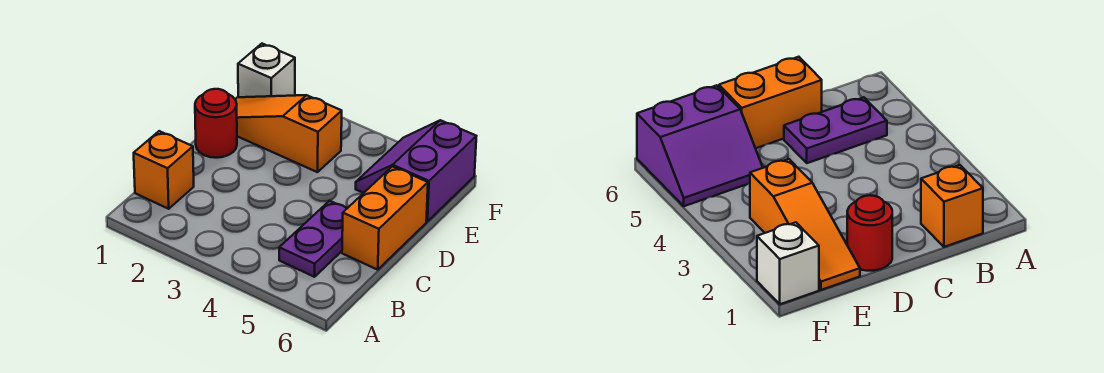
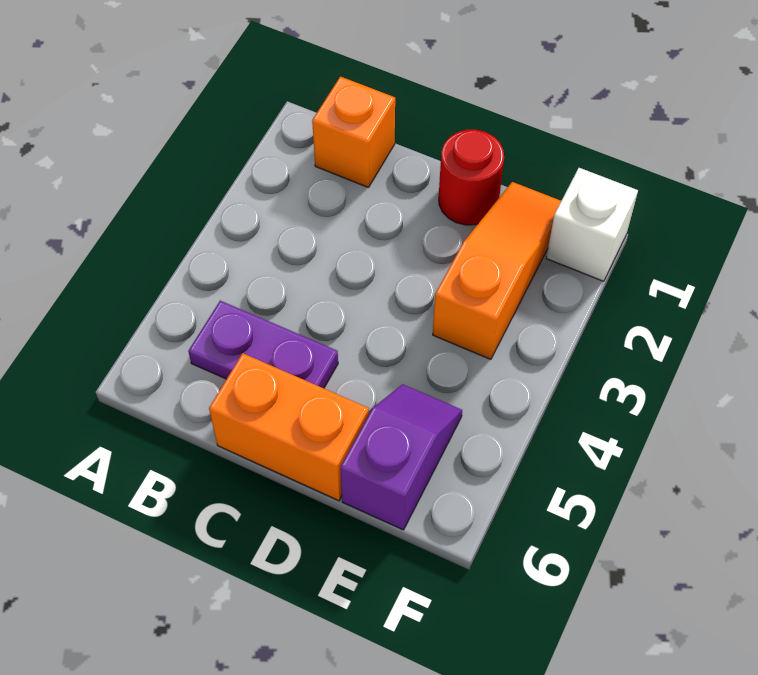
purple slope E5:F6 level 1 top 6 -> purple slope E5:E6 level 1 top 6

